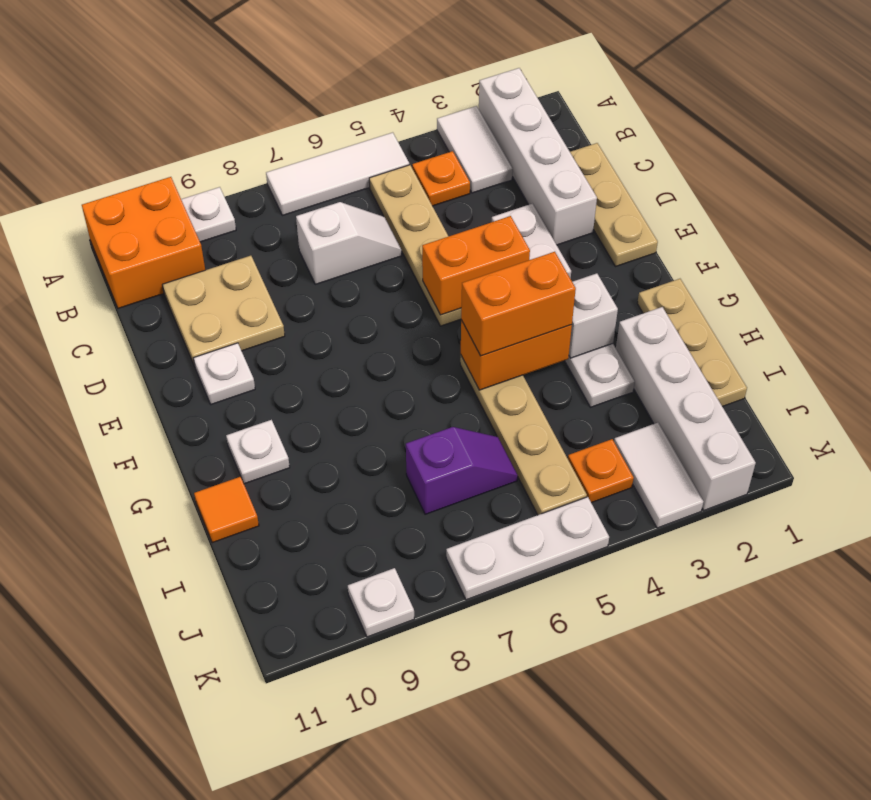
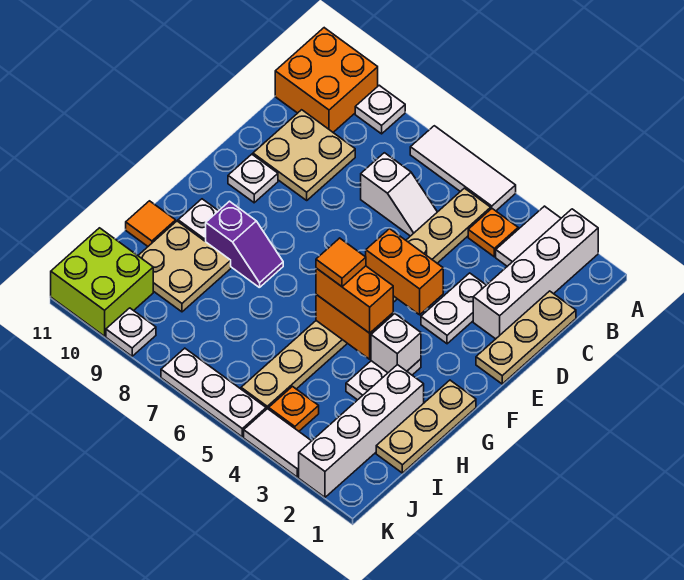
none -> orange tile G5 level 4
none -> tan plate H9:I10 level 1
purple slope I6:I7 level 1 top 7 -> purple slope G8:G9 level 1 top 9
white tile J3:K3 level 1 -> white tile K3:K4 level 1
none -> lime brick J10:K11 level 1

